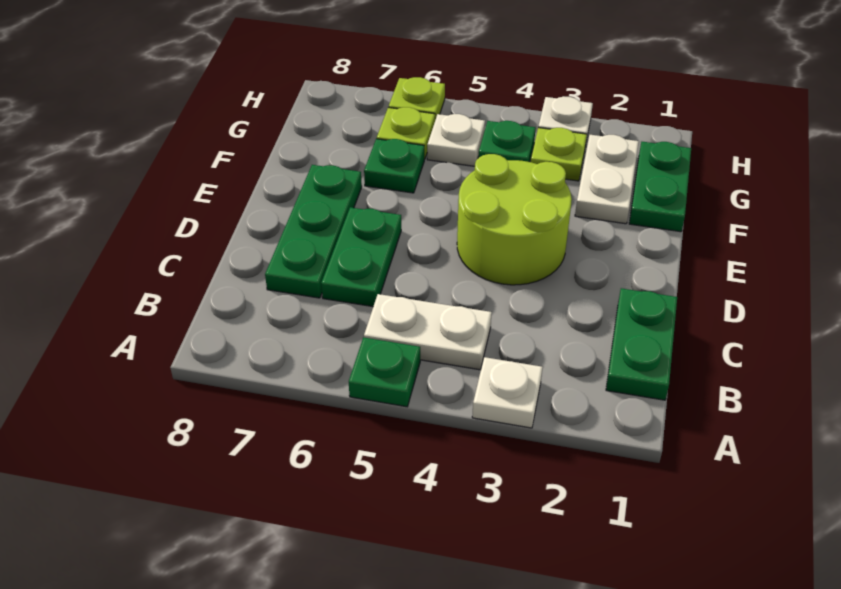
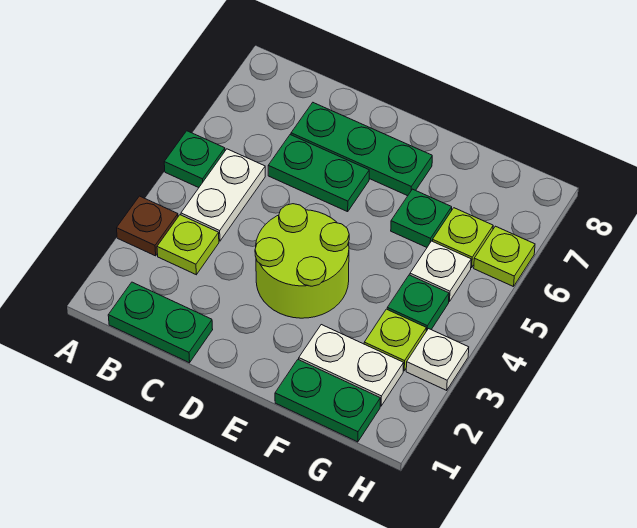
white plate A3 level 1 -> brown plate A3 level 1
none -> lime plate B3 level 1

